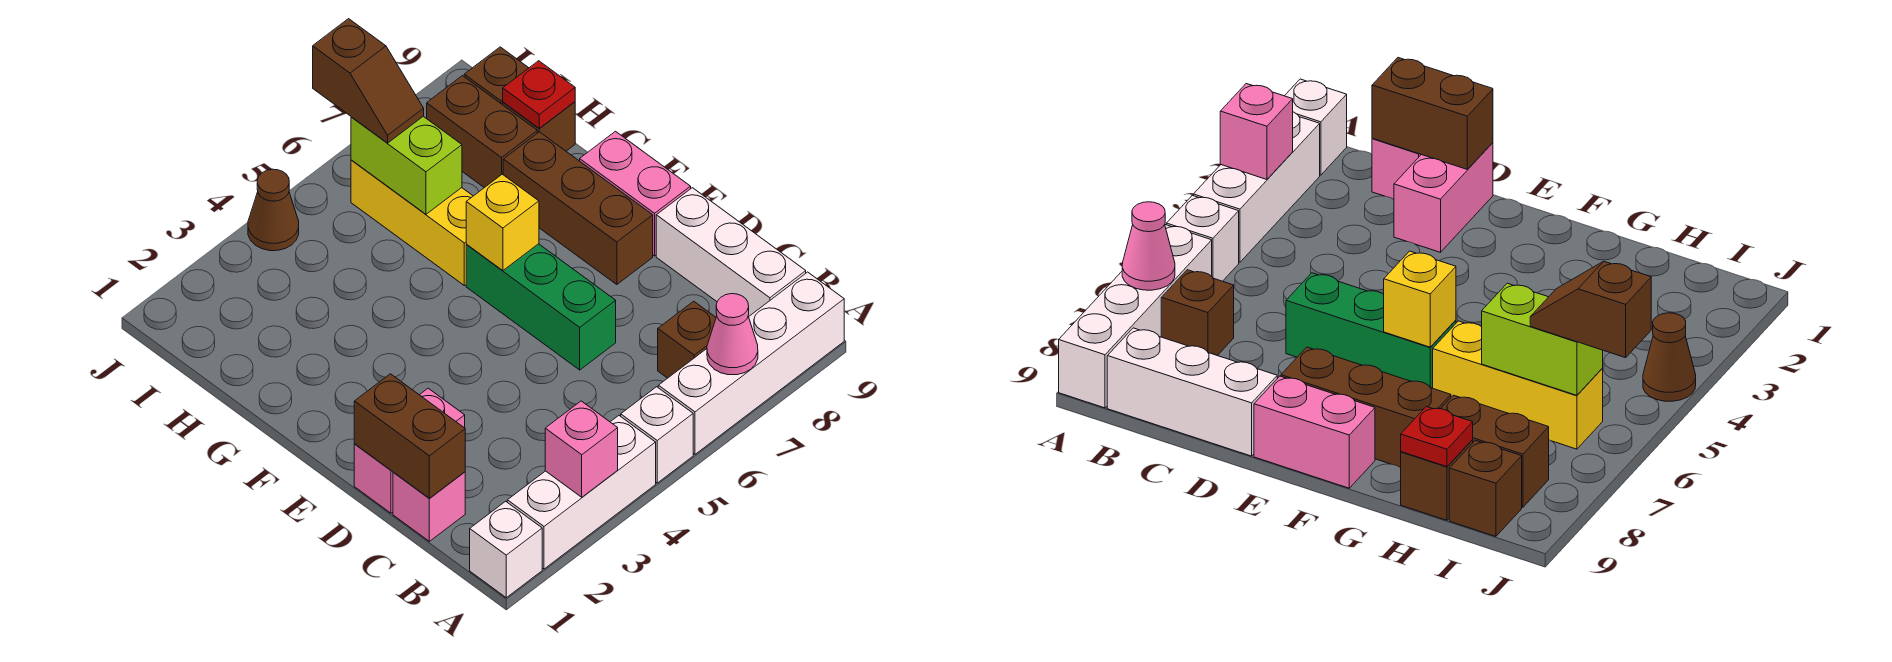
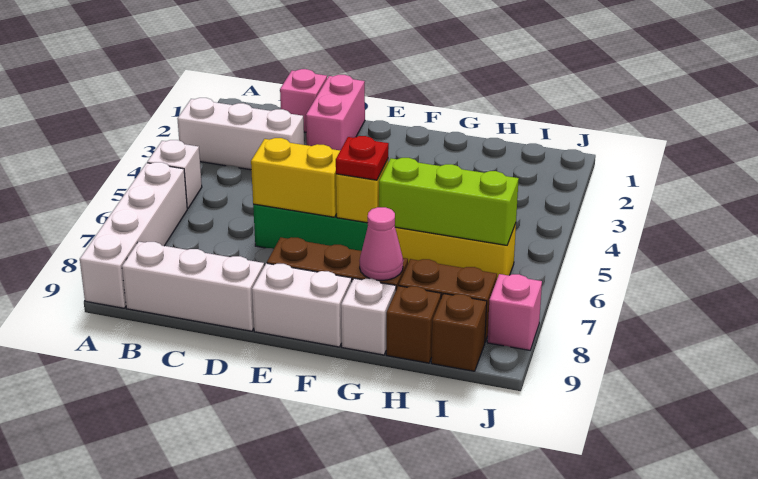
white brick A1 level 1 -> white brick G9 level 1
white brick A2:A4 level 1 -> white brick A3:C3 level 1
pink brick A3 level 2 -> pink brick J8 level 1
pink cone A7 level 2 -> pink cone G8 level 2
brown brick B7 level 1 -> none
brown brick C1:D1 level 2 -> none
none -> yellow brick D6:E6 level 2
pink brick E9:F9 level 1 -> white brick E9:F9 level 1
lime brick H6:I6 level 2 -> lime brick G6:I6 level 2
red plate H9 level 2 -> red plate F6 level 3
brown slope I6:J6 level 3 top J -> none
brown cone J4 level 1 -> none

